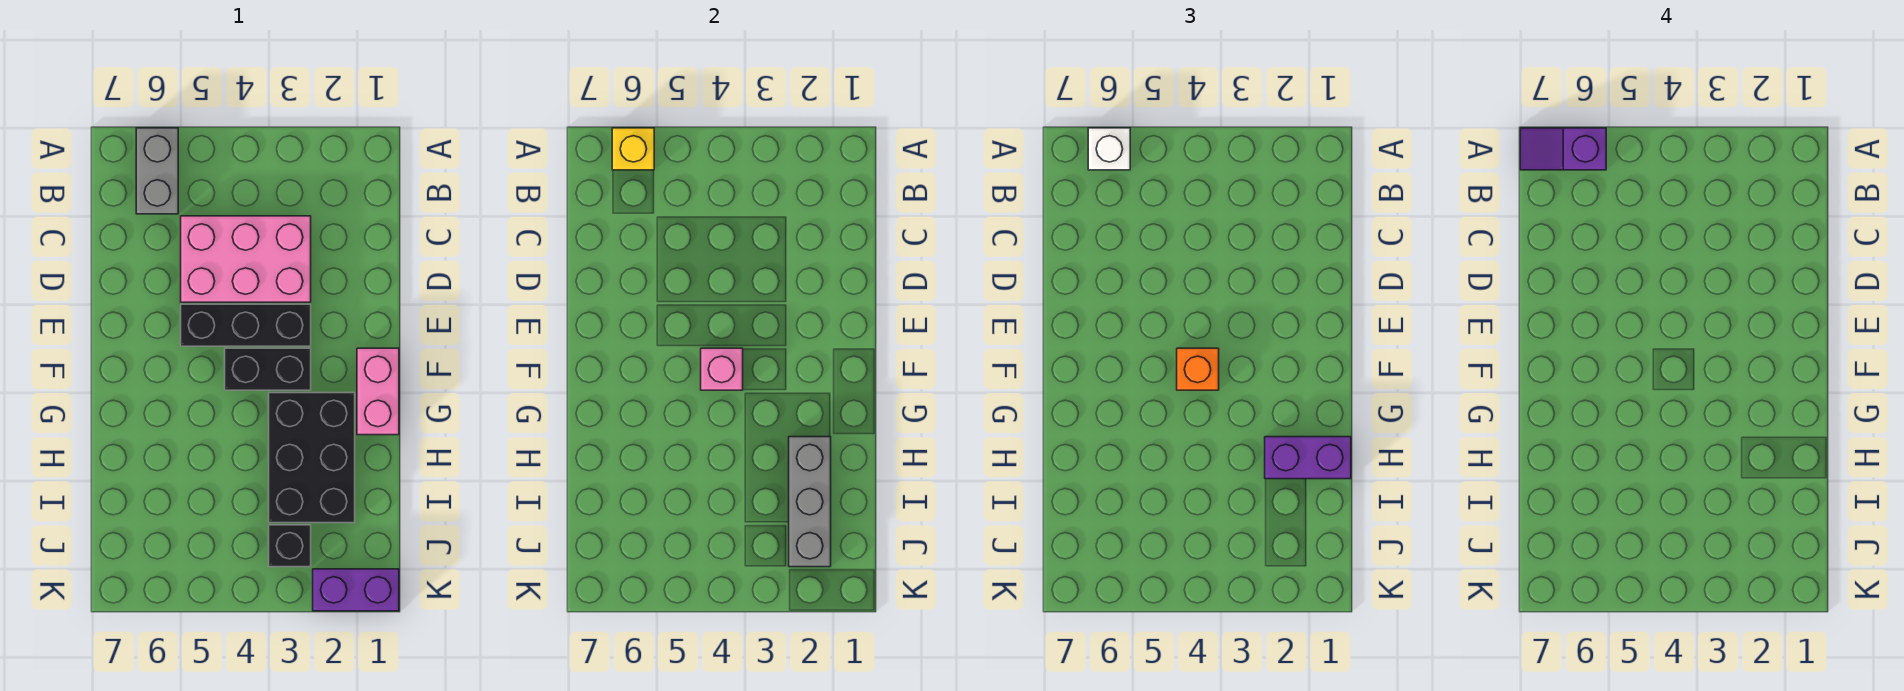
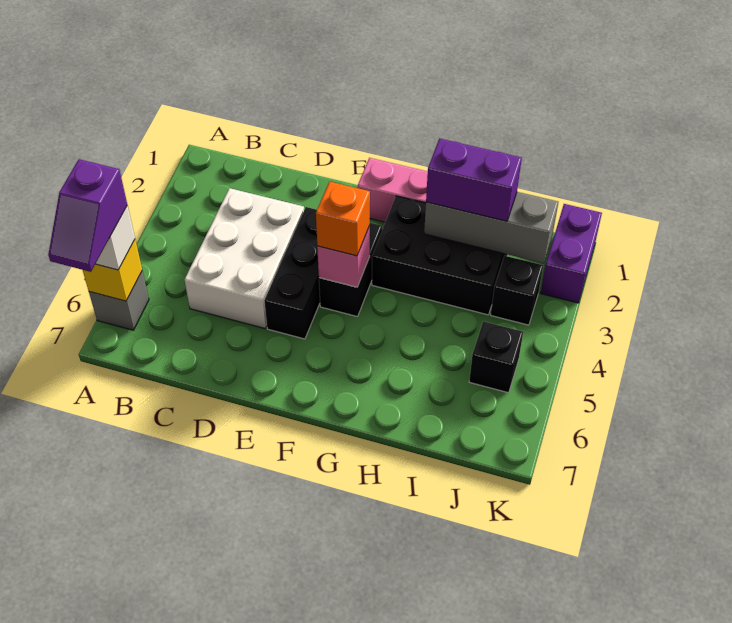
grey brick A6:B6 level 1 -> grey brick A6 level 1
pink brick C3:D5 level 1 -> white brick C3:D5 level 1
purple brick H1:H2 level 3 -> purple brick H2:I2 level 3
none -> black brick J5 level 1

